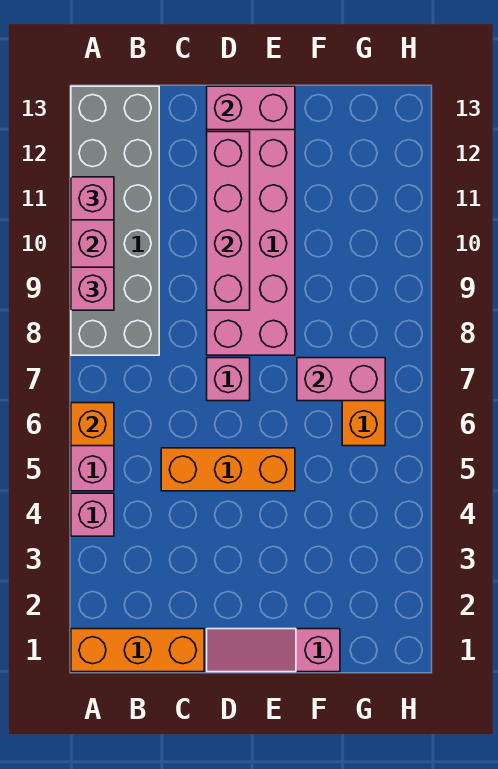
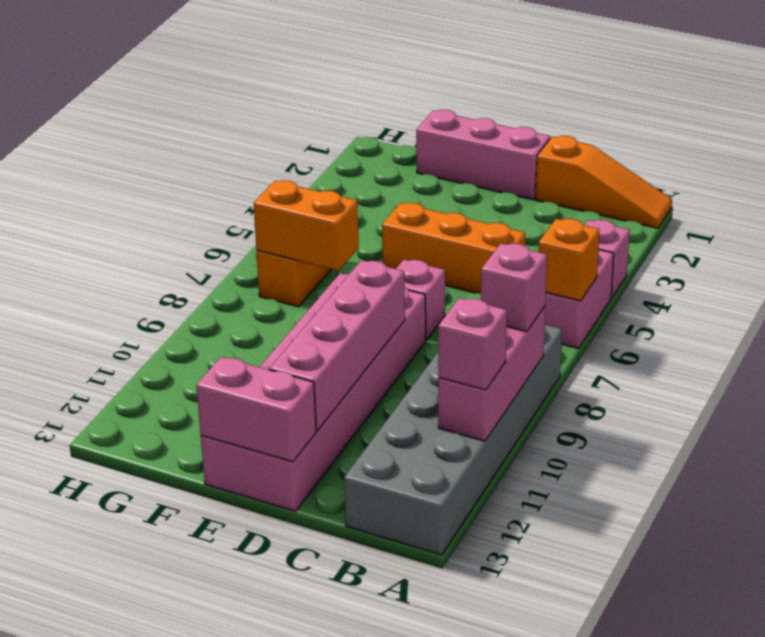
orange brick A1:C1 level 1 -> orange slope A1:C1 level 1 top C
pink slope D1:F1 level 1 top F -> pink brick D1:F1 level 1
pink brick F7:G7 level 2 -> orange brick F7:G7 level 2

